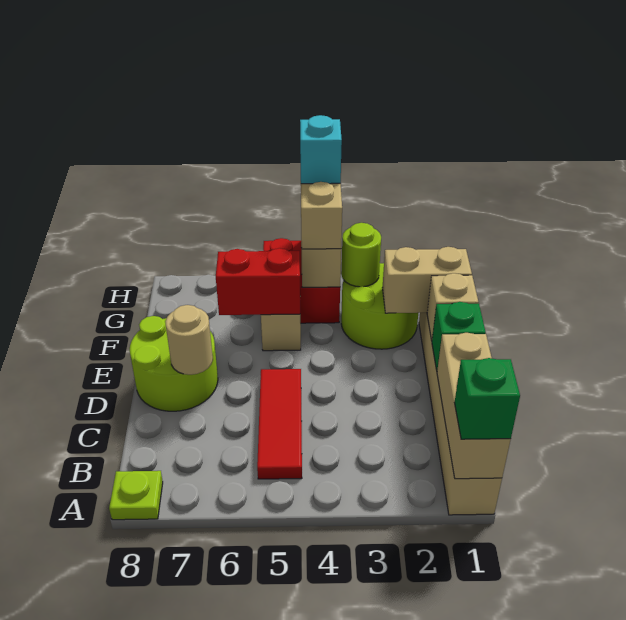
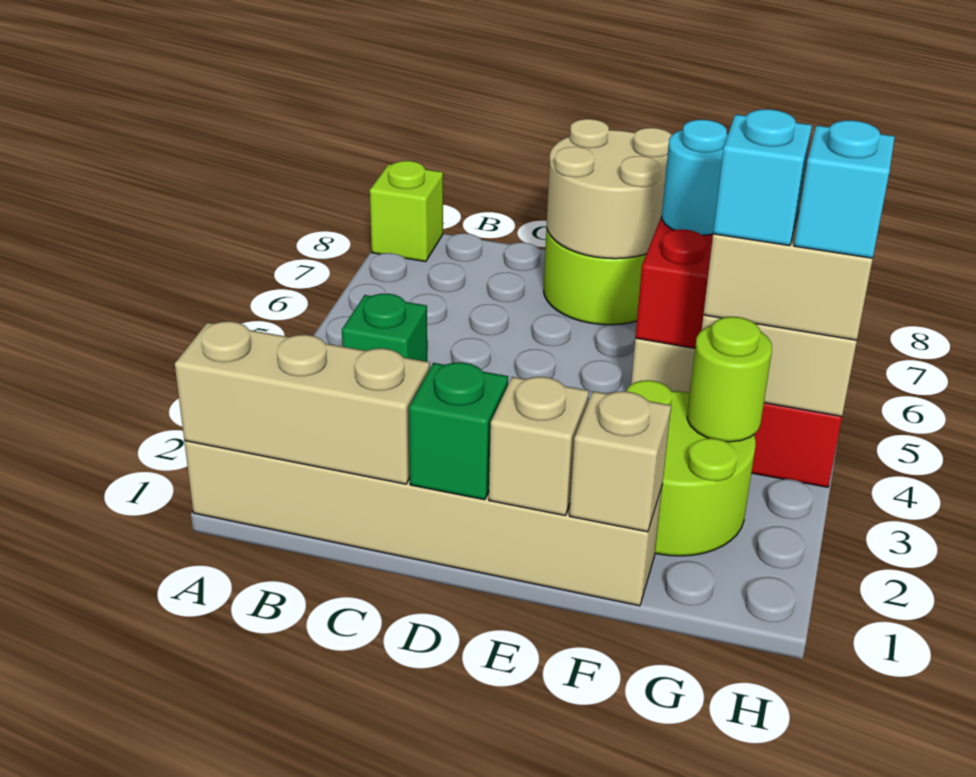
green brick A1 level 3 -> green brick B4 level 1
lime plate A8 level 1 -> lime brick A8 level 1
red tile B5:D5 level 1 -> none
tan round brick D7 level 2 -> tan round brick D7:E8 level 2
tan brick F1:F2 level 2 -> tan brick F1 level 2
none -> cyan round brick F6 level 3
none -> cyan brick G4 level 4

